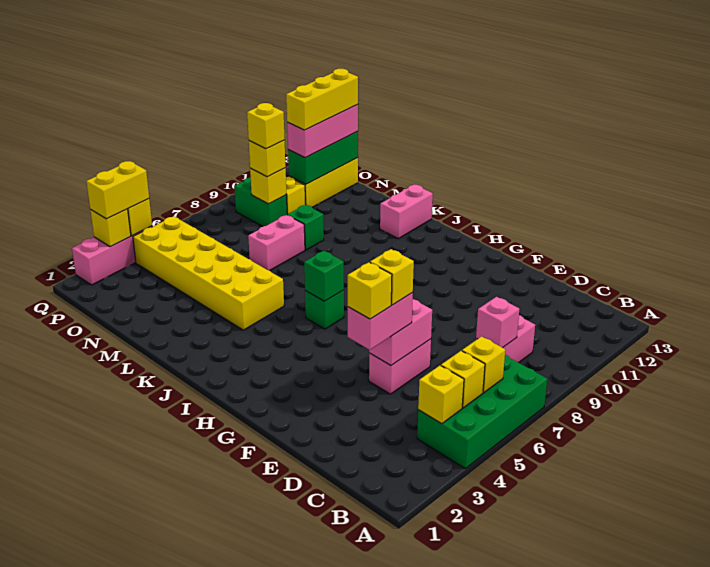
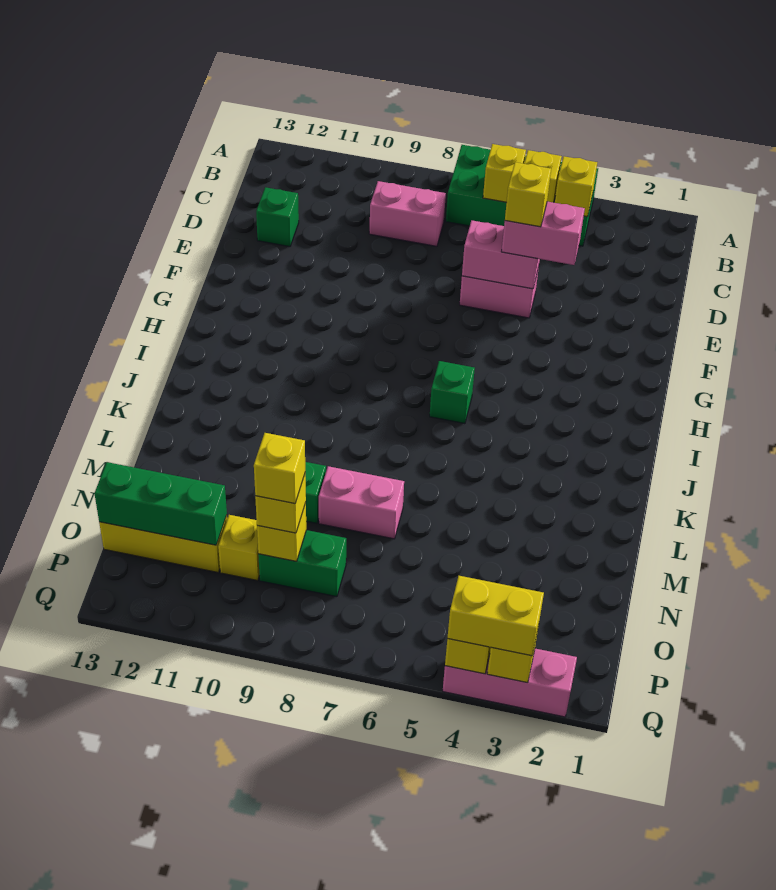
pink brick C8 level 2 -> none
yellow brick E4 level 4 -> none
green brick I6 level 2 -> green brick D12 level 1
yellow brick K4:P5 level 1 -> none
pink brick K12:K13 level 1 -> none
green brick O9:P9 level 1 -> green brick O8:O9 level 1
pink brick O11:O13 level 3 -> none
yellow brick O11:O13 level 4 -> none

